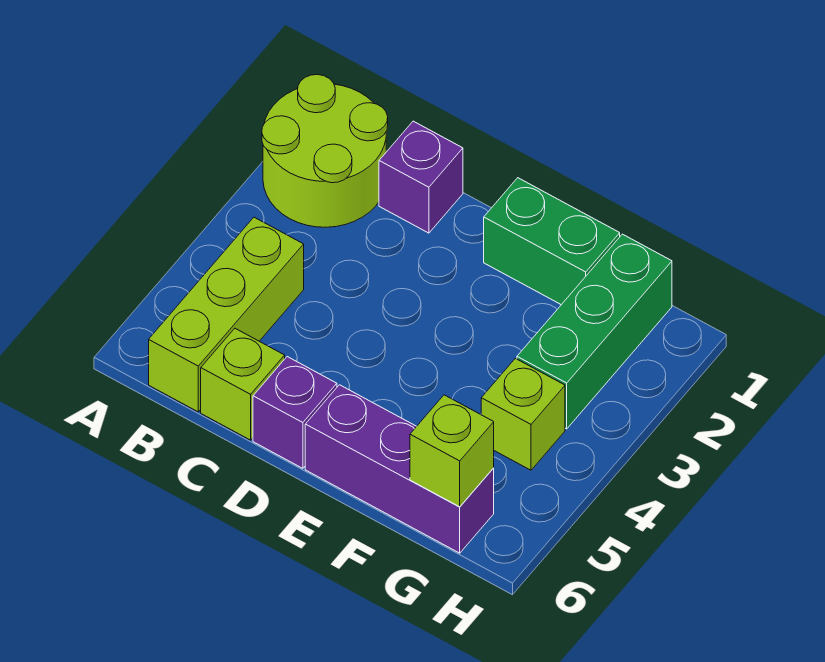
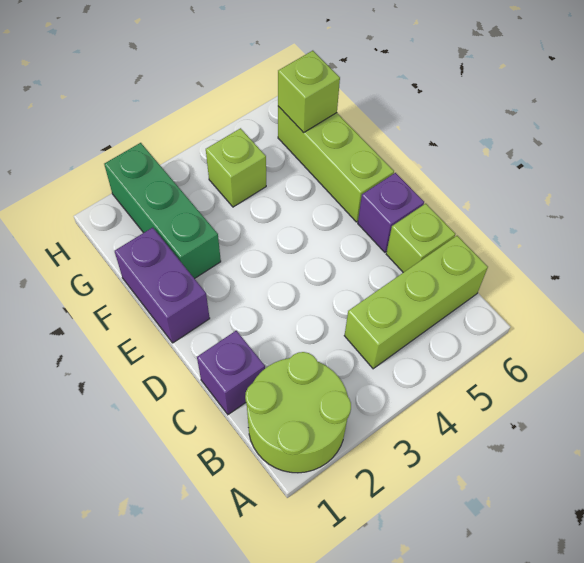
green brick E1:F1 level 1 -> purple brick E1:F1 level 1
purple brick E6:G6 level 1 -> lime brick E6:G6 level 1
green brick G1:G3 level 1 -> green brick F2:H2 level 1

